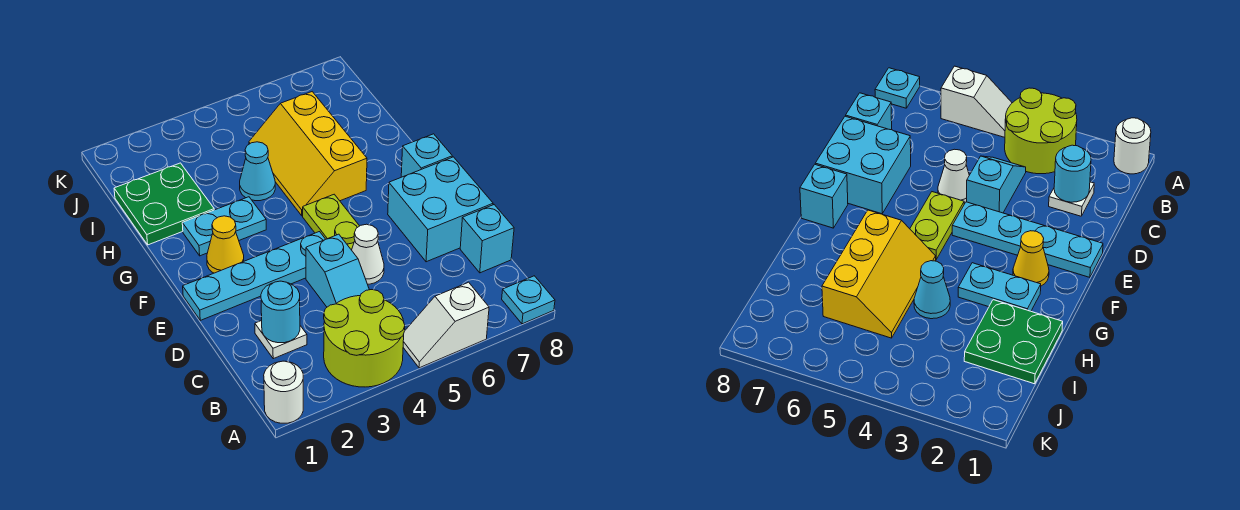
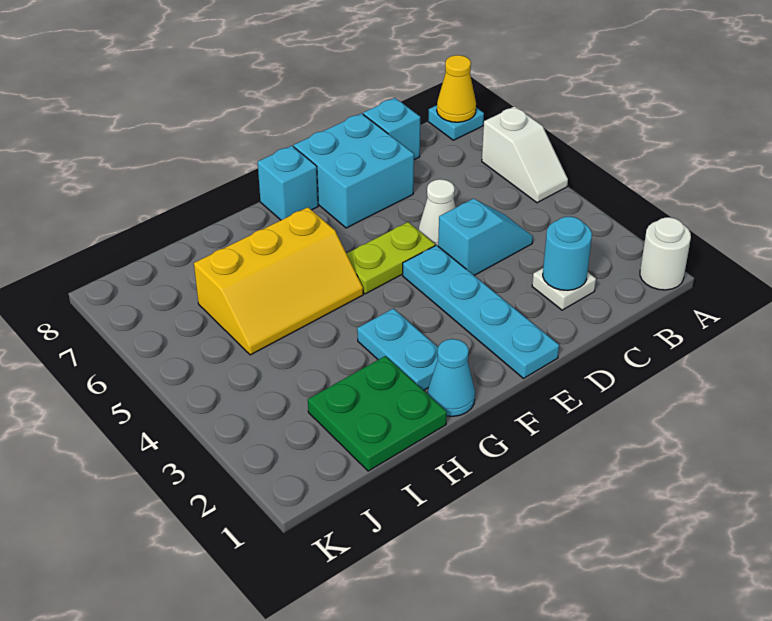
lime round brick A3:B4 level 1 -> none
yellow cone F2 level 1 -> yellow cone A8 level 2
cyan cone H4 level 1 -> cyan cone G1 level 1

